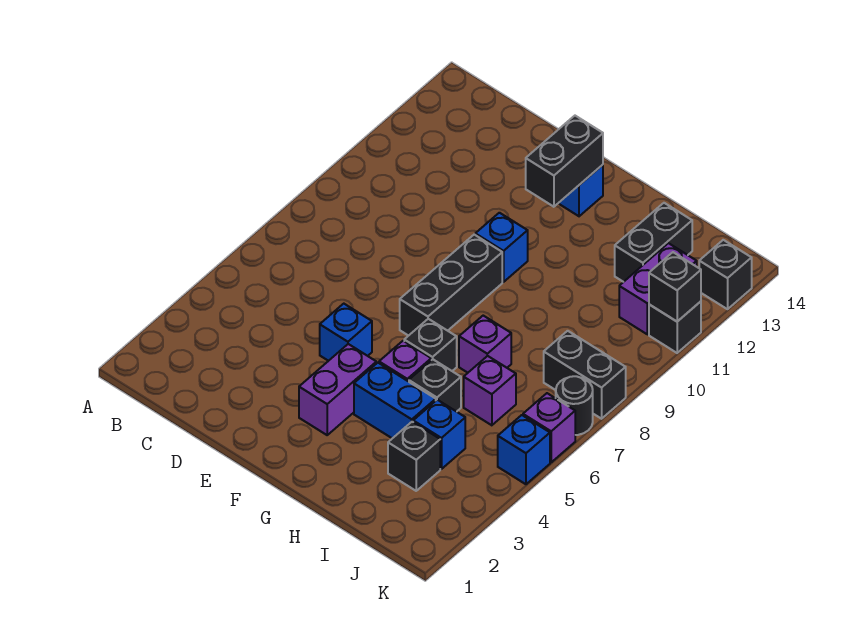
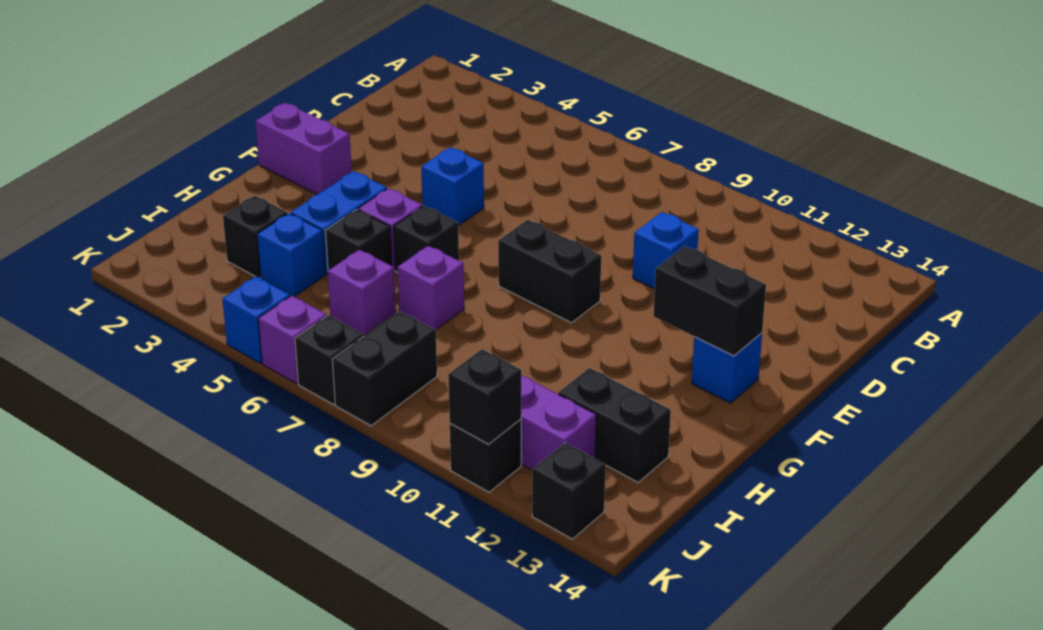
purple brick F3:F4 level 1 -> purple brick F1:F2 level 1
black brick F7:F9 level 1 -> black brick F8:F9 level 1
blue brick F10 level 1 -> blue brick D10 level 1
black round brick K7 level 1 -> black brick K7 level 1

